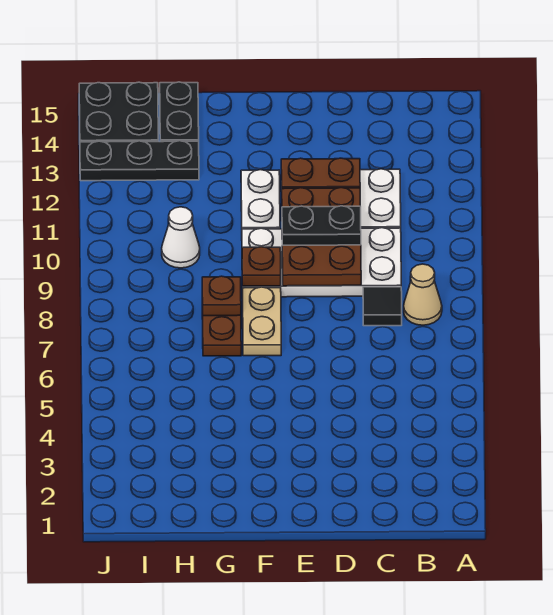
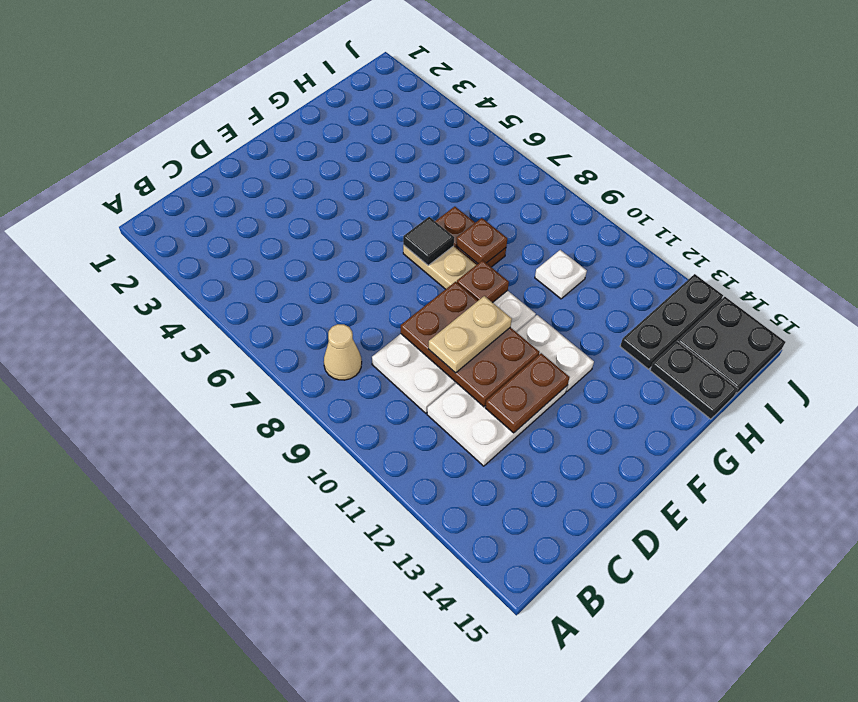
black tile C8 level 1 -> black tile F7 level 2
black plate D10:E10 level 3 -> tan plate D10:E10 level 3
white cone H10 level 1 -> white plate H10 level 1

